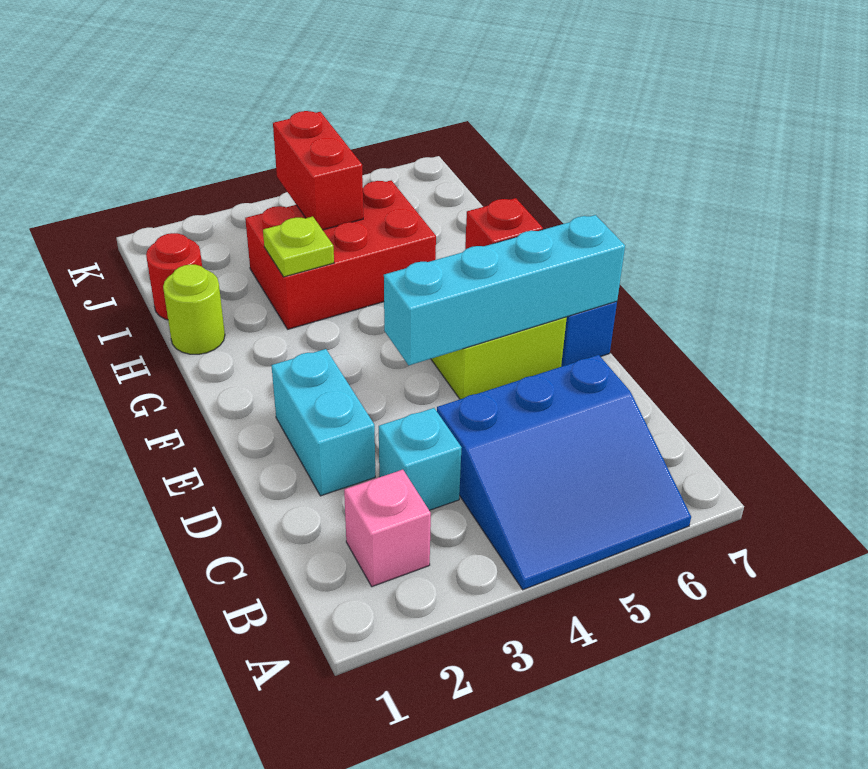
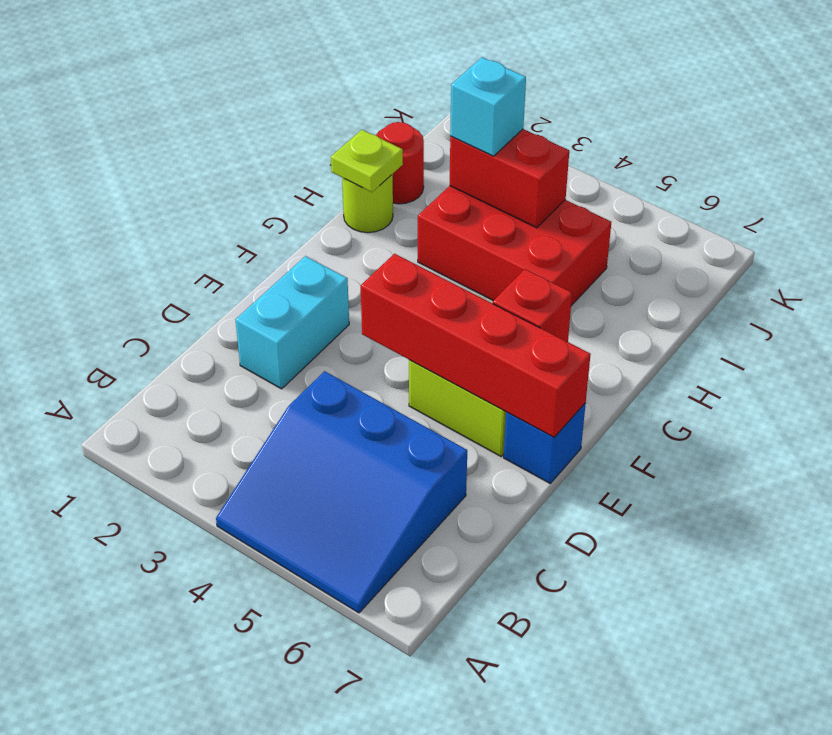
pink brick B2 level 1 -> none
cyan brick C3 level 1 -> cyan brick I3 level 3
cyan brick E4:E7 level 2 -> red brick E4:E7 level 2
lime plate H3 level 2 -> lime plate H1 level 2
red brick I4:J4 level 2 -> red brick I3:I4 level 2

